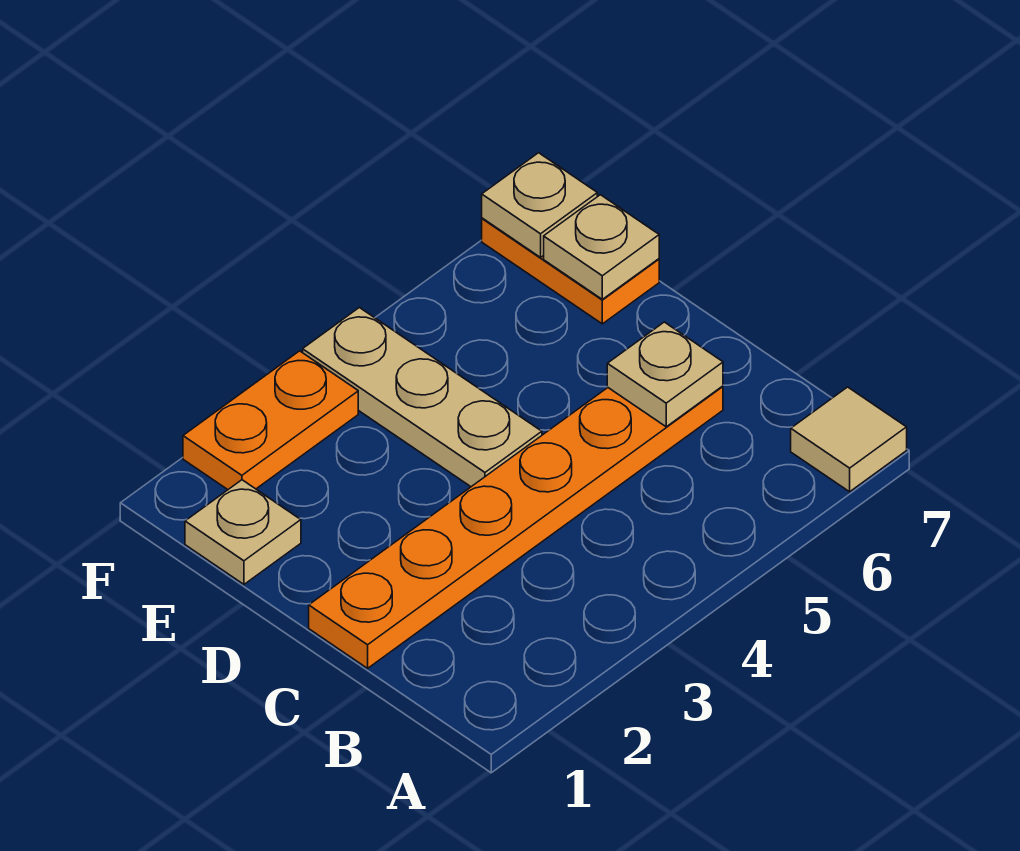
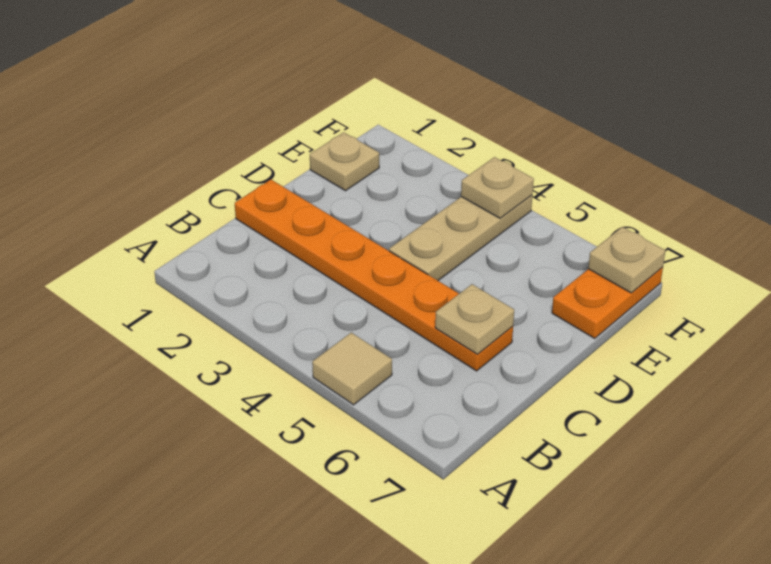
tan tile A7 level 1 -> tan tile A5 level 1
tan plate E7 level 2 -> tan plate F4 level 2
orange plate F2:F3 level 1 -> none

